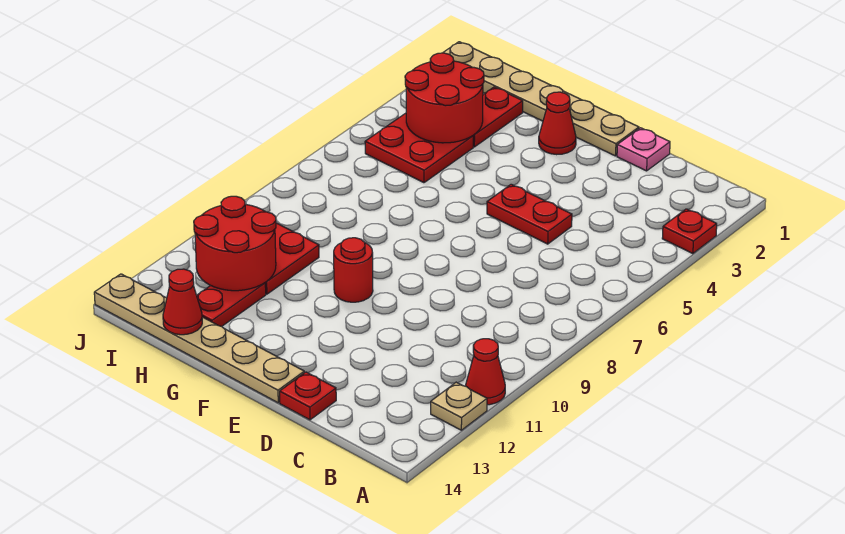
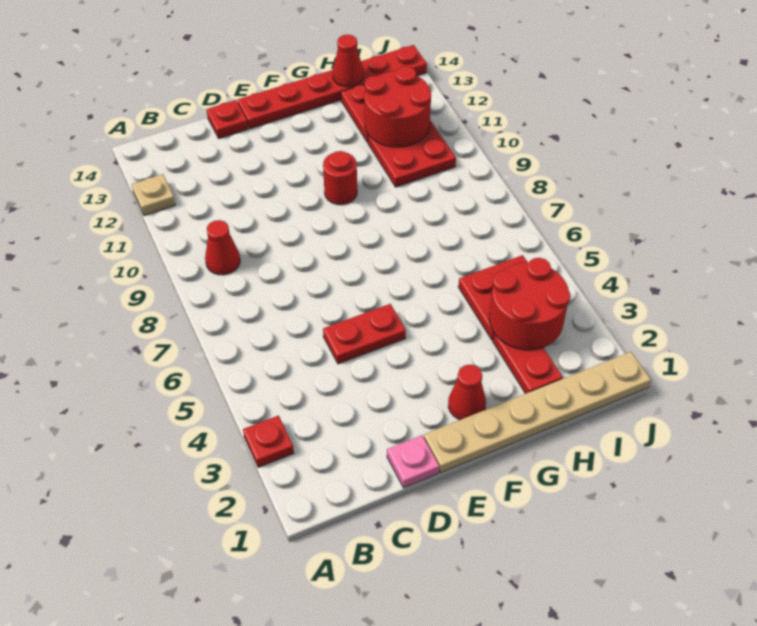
red cone A11 level 1 -> red cone B9 level 1
tan plate E14:J14 level 1 -> red plate E14:J14 level 1

